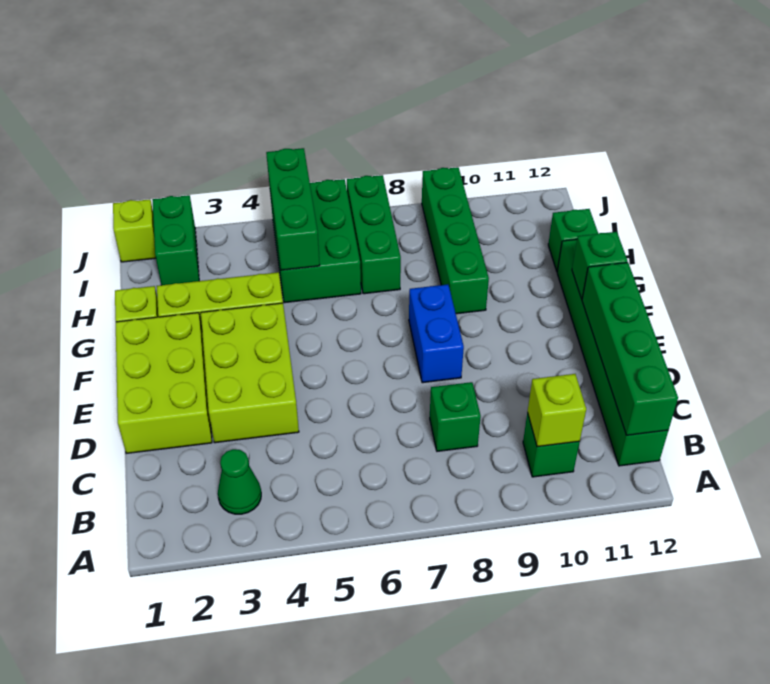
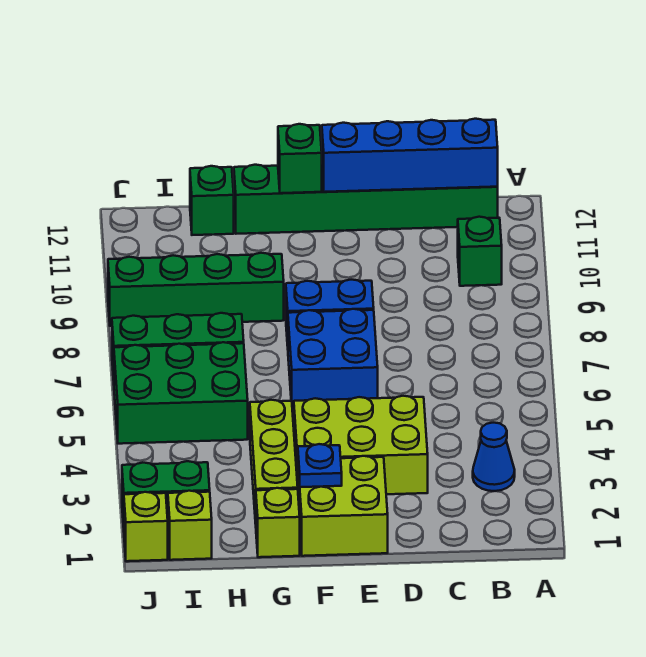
green cone B3 level 1 -> blue cone B3 level 1
lime brick B10 level 2 -> lime brick I1 level 1
green brick B12:E12 level 2 -> blue brick B12:E12 level 2
green brick C8 level 1 -> none
lime brick D1:F2 level 1 -> lime brick E1:F2 level 1
none -> blue brick E6:F7 level 1
none -> blue plate F2 level 2
green brick H5:J5 level 2 -> none

